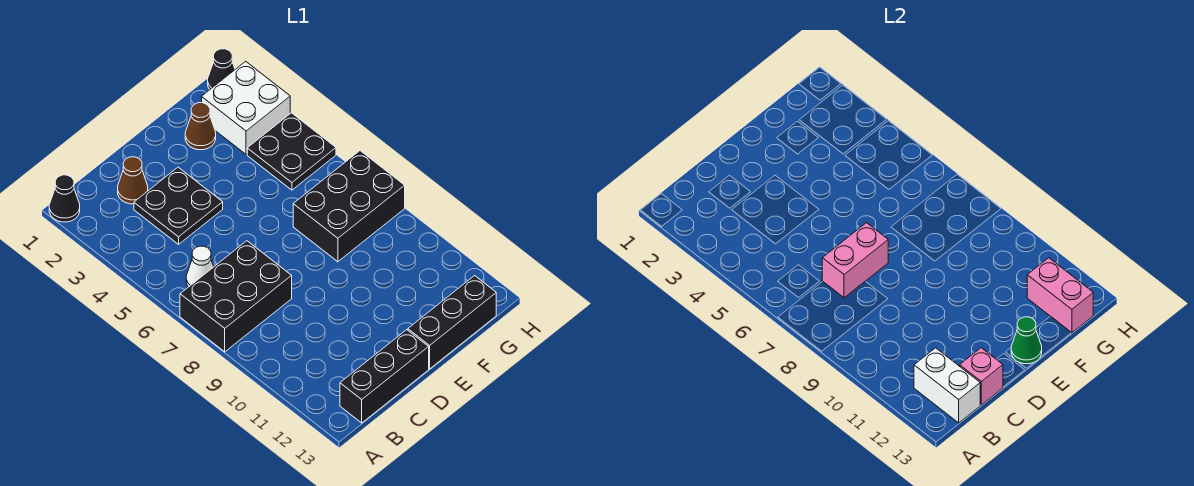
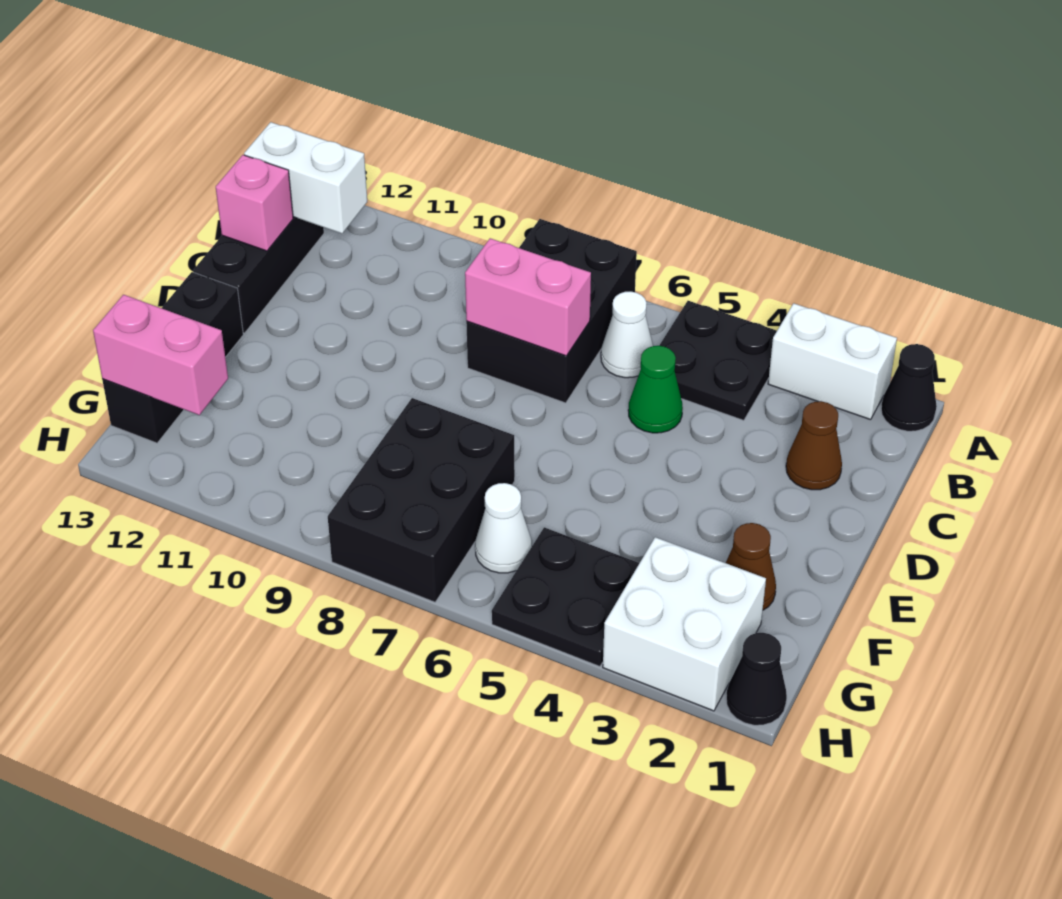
none -> white brick A2:A3 level 1
black plate C3:D4 level 1 -> black plate A4:B5 level 1
pink brick C7:D7 level 2 -> pink brick C7:C8 level 2
green cone E13 level 2 -> green cone C5 level 1
none -> white cone G6 level 1

